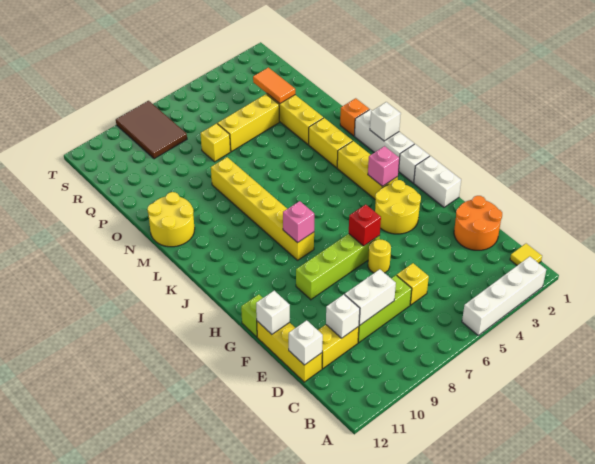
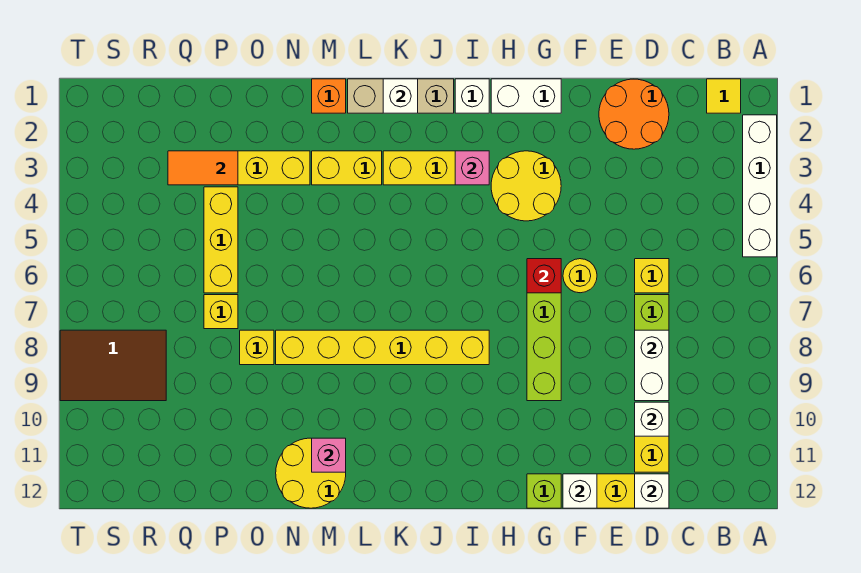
pink brick I8 level 2 -> pink brick M11 level 2
white brick J1:L1 level 1 -> tan brick J1:L1 level 1
none -> yellow brick O8 level 1

